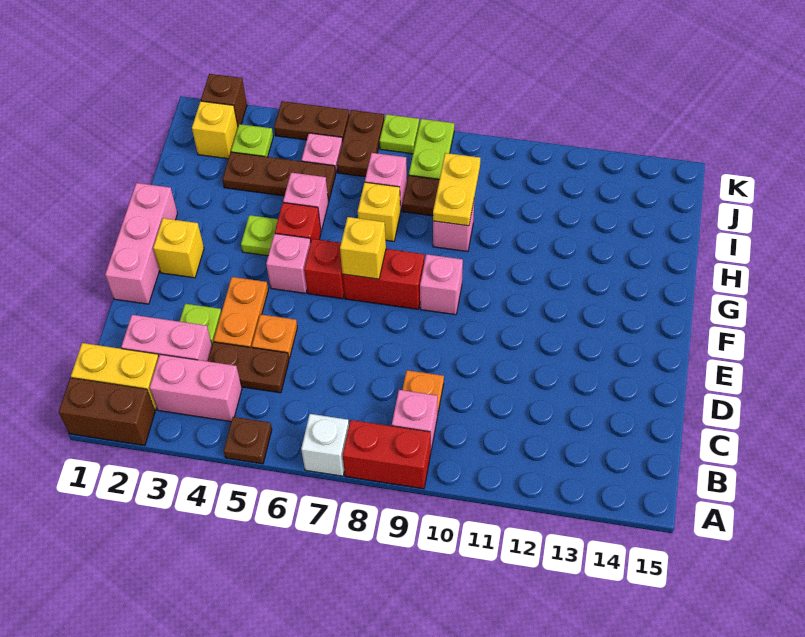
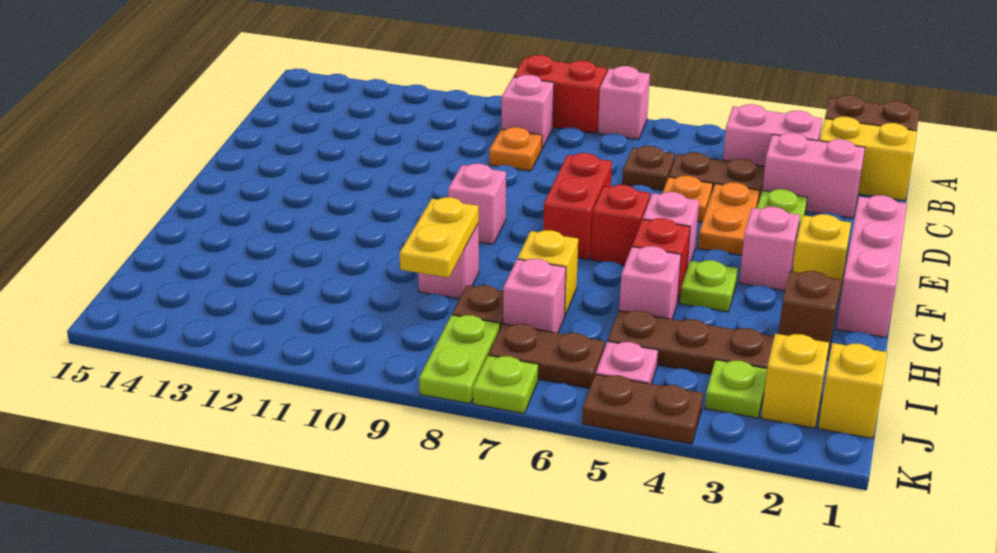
brown plate A5 level 1 -> brown plate C6 level 1
white brick A7 level 1 -> pink brick A7 level 1
none -> pink brick F3 level 1
red brick F7:F8 level 1 -> red brick E7:F7 level 1
yellow brick F7 level 2 -> yellow brick J1 level 1
brown plate J6:K6 level 1 -> brown plate J6:J7 level 1
brown brick K2 level 1 -> brown brick H2 level 1

